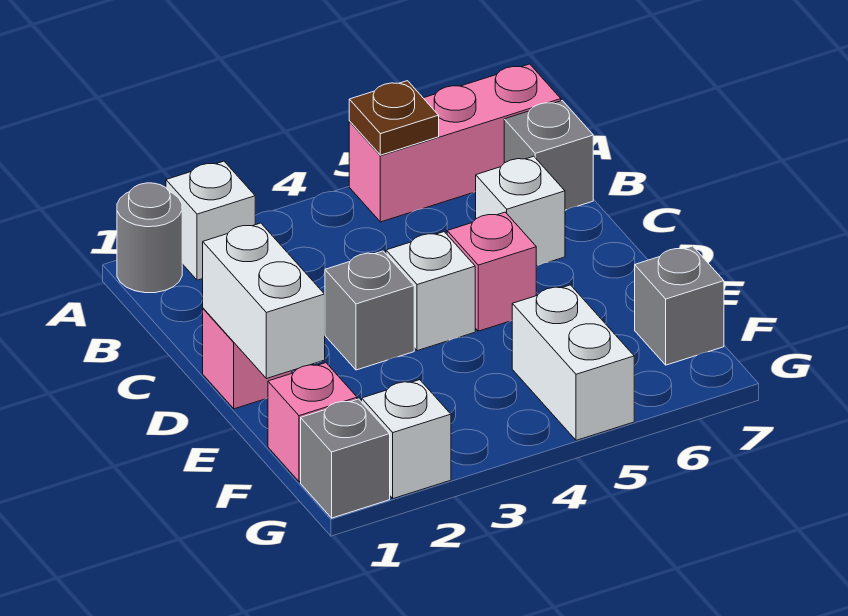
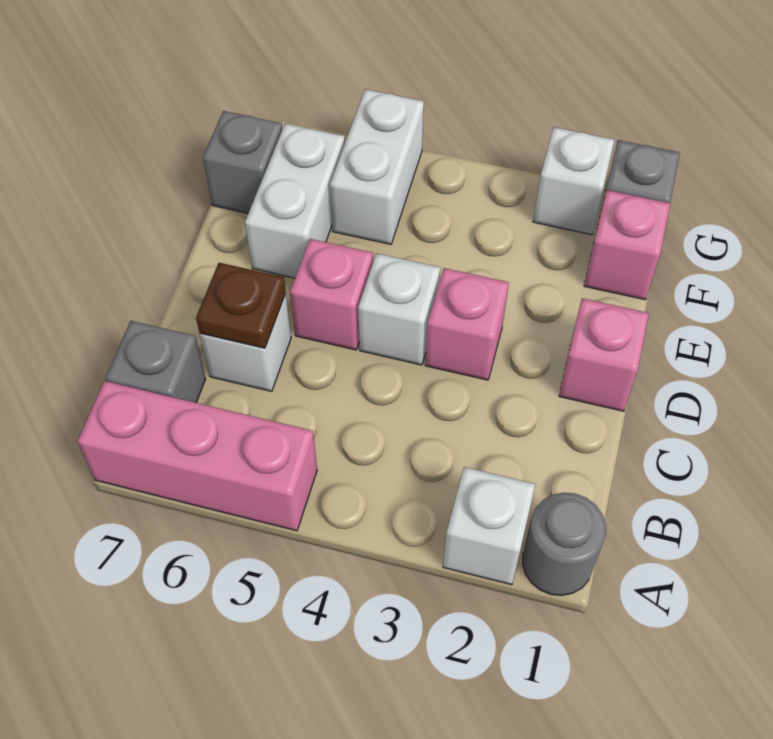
brown plate A5 level 2 -> brown plate C6 level 2
white brick D1:E1 level 2 -> white brick E6:F6 level 1
grey brick D3 level 1 -> pink brick D3 level 1

